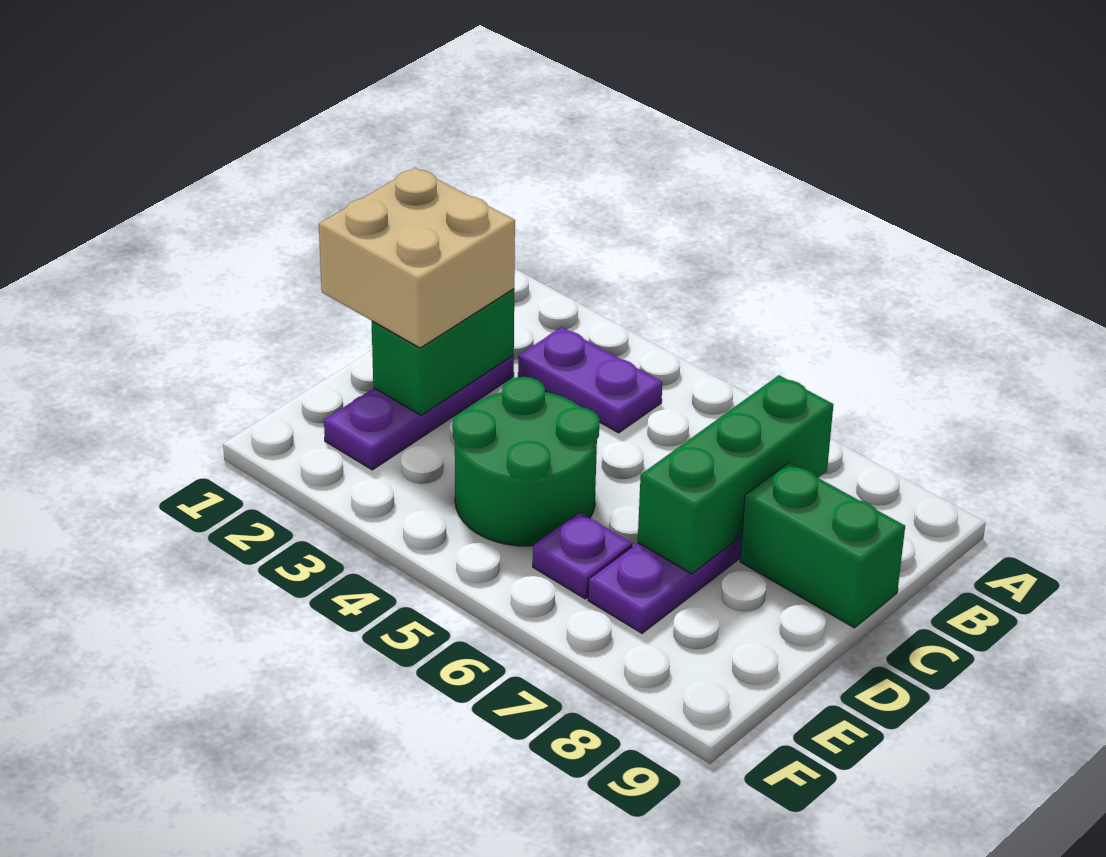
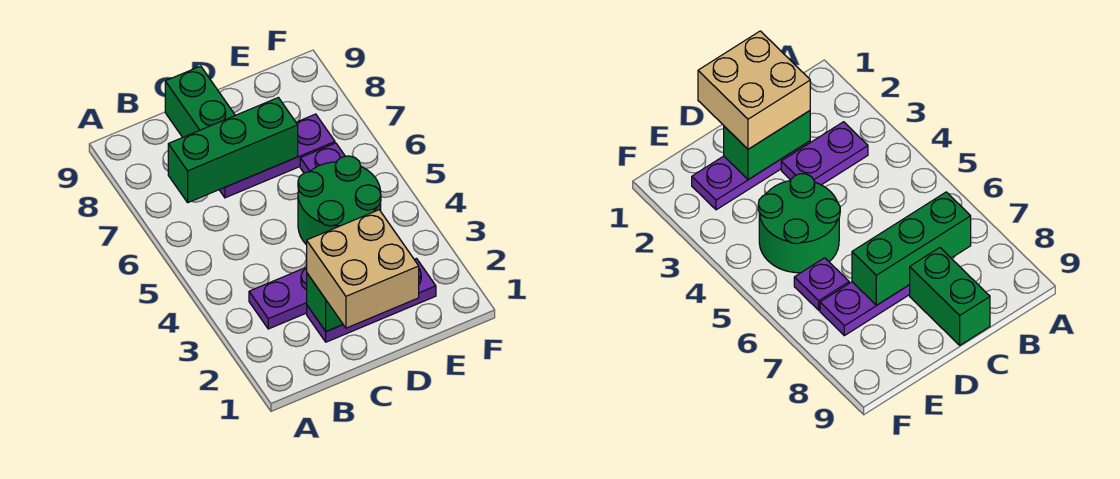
purple plate B3:B4 level 1 -> purple plate B3:C3 level 1

